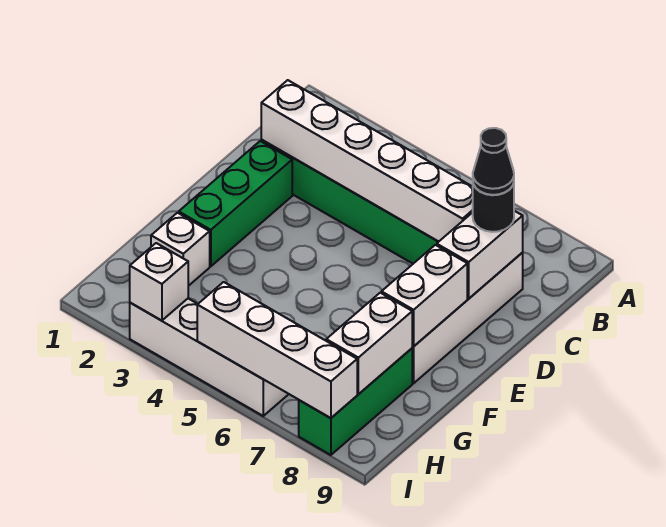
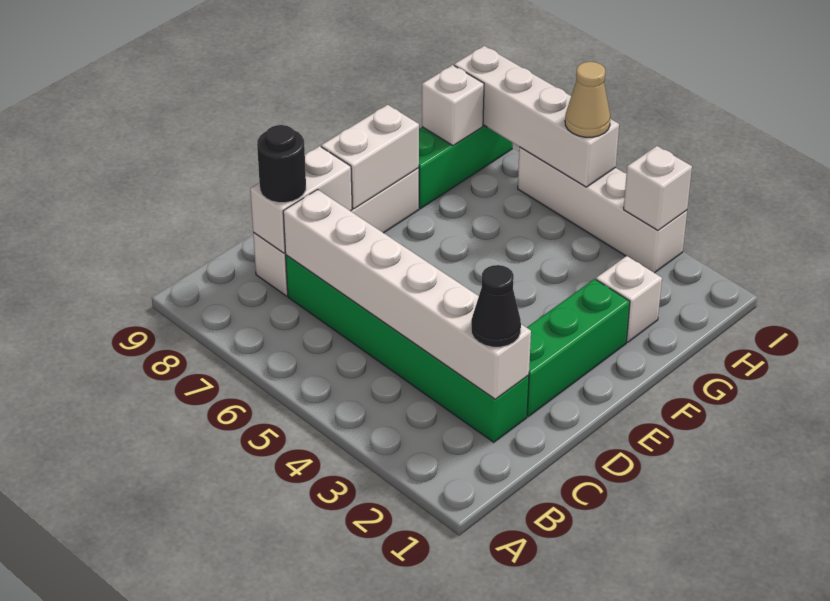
black cone C8 level 4 -> black cone C2 level 3
white brick G8:H8 level 2 -> white brick H8 level 2
none -> tan cone I5 level 3

